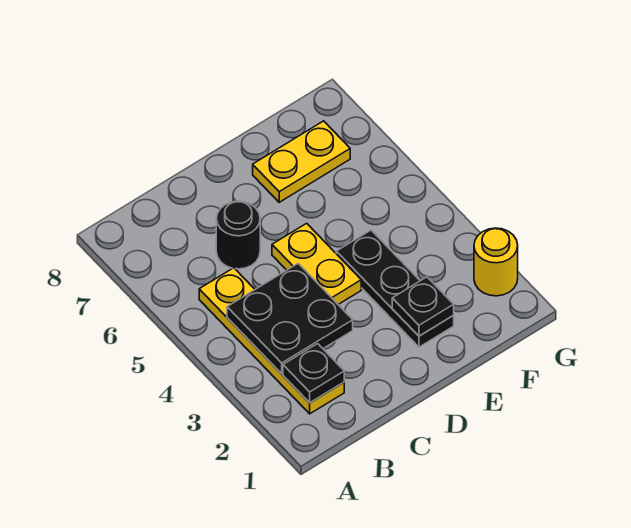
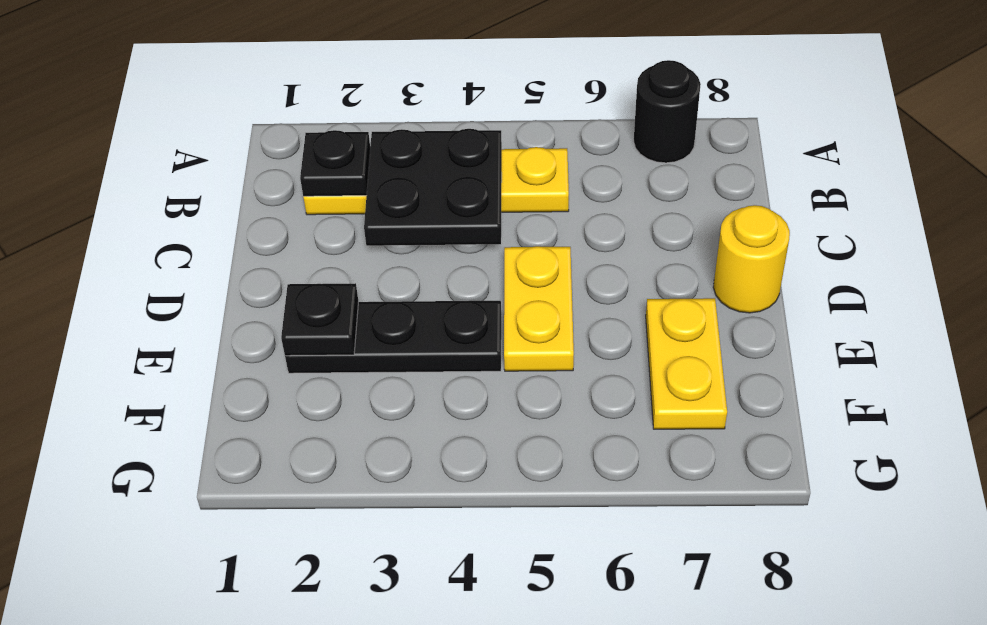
black round brick C6 level 1 -> black round brick A7 level 1
yellow plate D4:D5 level 1 -> yellow plate D5:E5 level 1
yellow round brick G2 level 1 -> yellow round brick D8 level 1

